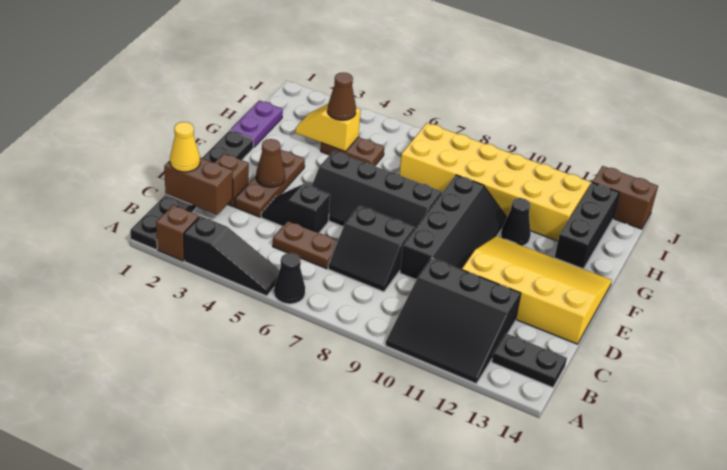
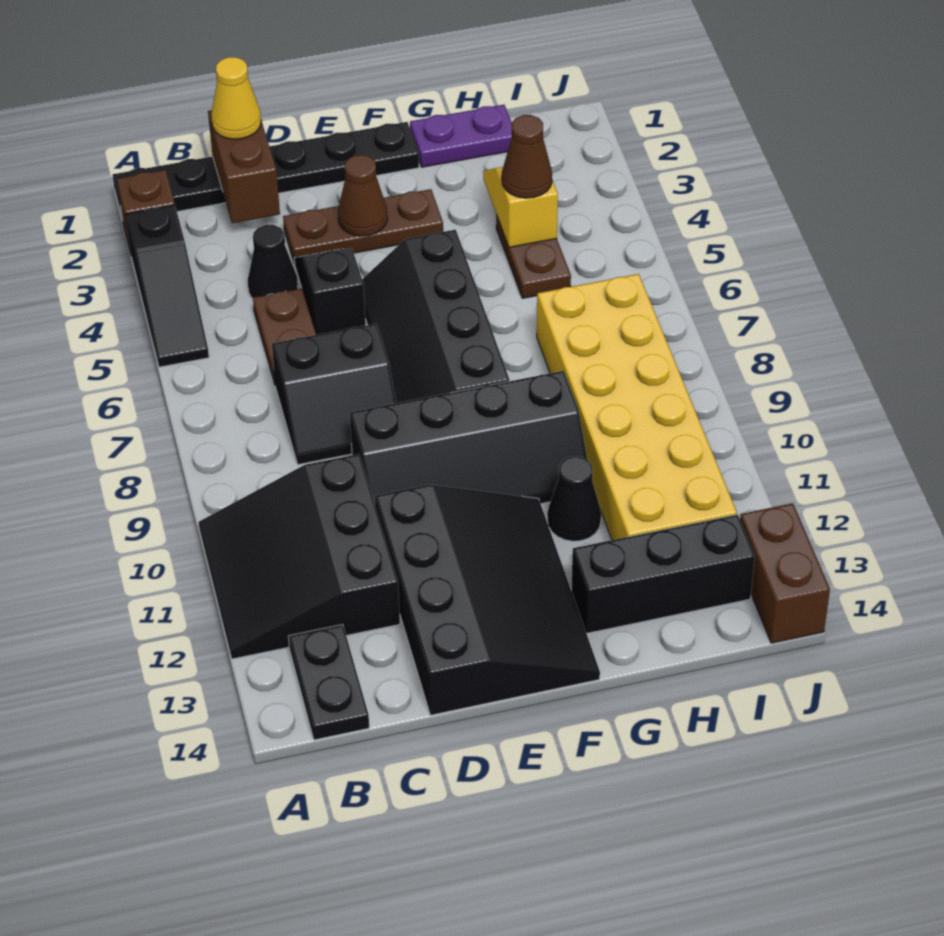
black cone A6 level 1 -> black cone C4 level 1
black slope C7:D8 level 1 top D -> black slope C7:D8 level 1 top 7
brown brick D2 level 1 -> none
yellow slope D11:F14 level 1 top D -> black slope D11:F14 level 1 top D

